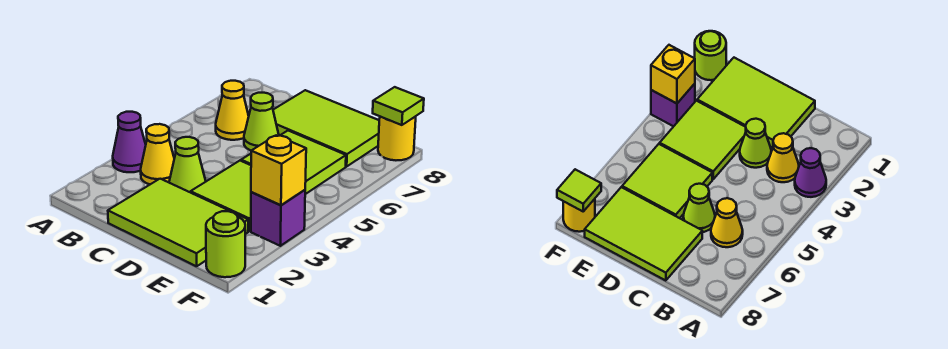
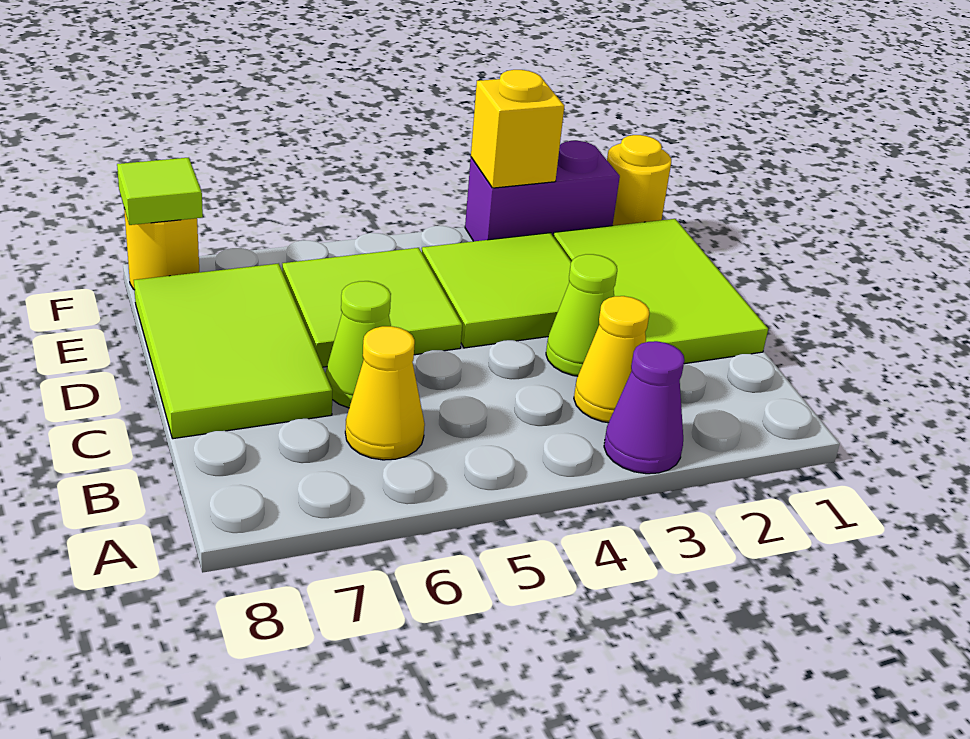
lime round brick F1 level 1 -> yellow round brick F1 level 1
purple brick F3 level 1 -> purple brick F2:F3 level 1

